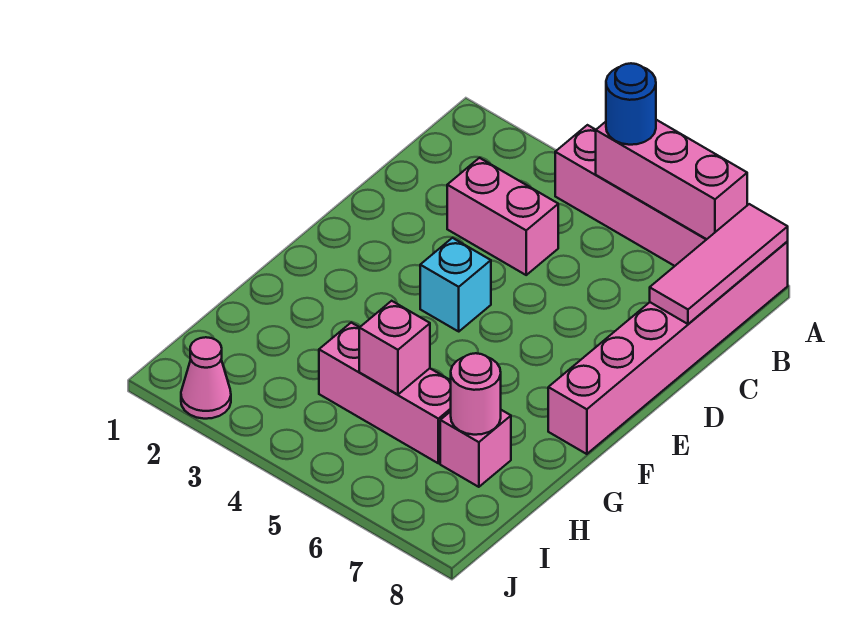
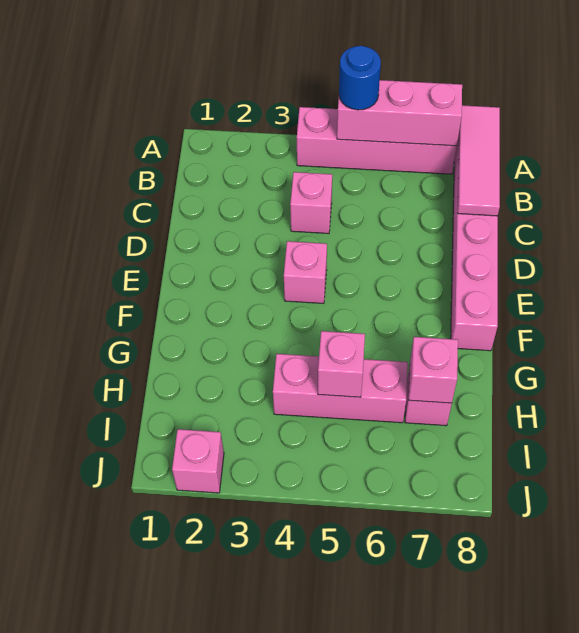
pink brick C3:C4 level 1 -> pink brick C4 level 1
cyan brick E4 level 1 -> pink brick E4 level 1
pink round brick H7 level 2 -> pink brick H7 level 2
pink cone J2 level 1 -> pink brick J2 level 1

